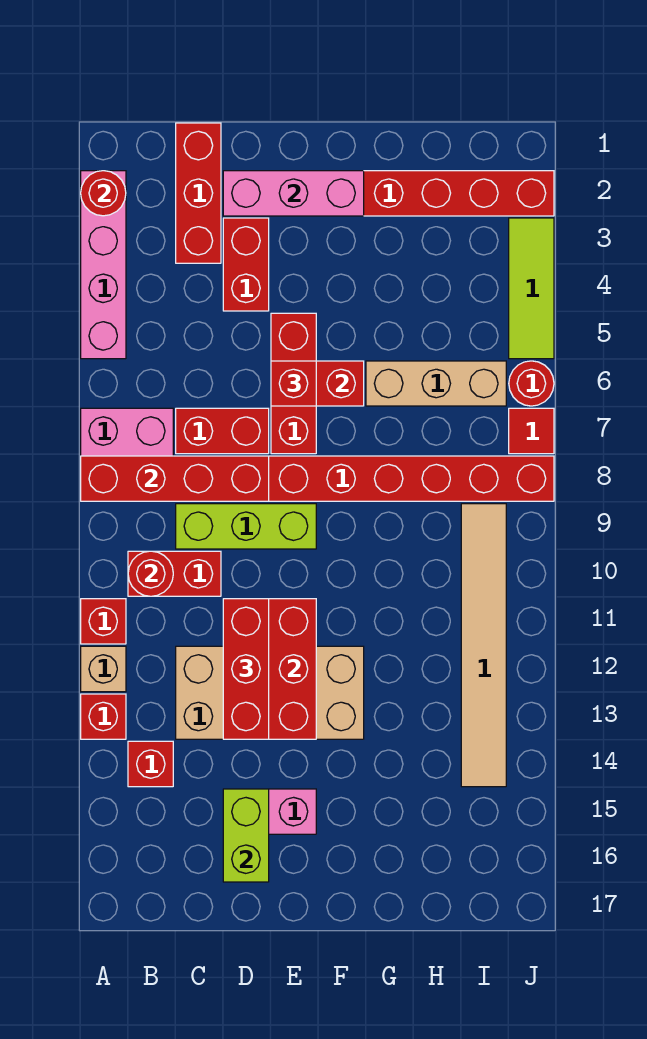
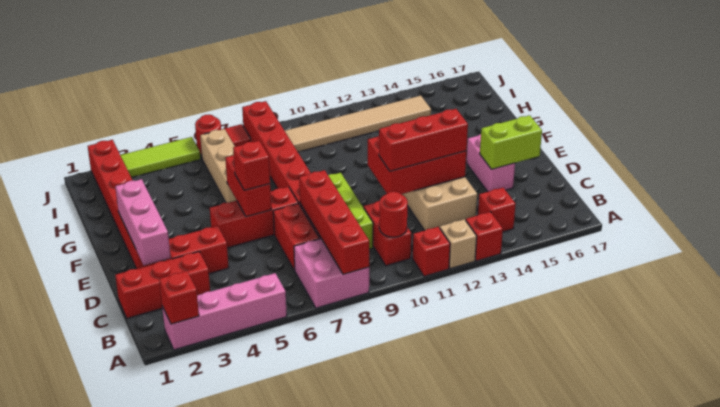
red round brick A2 level 2 -> red brick A2 level 2

